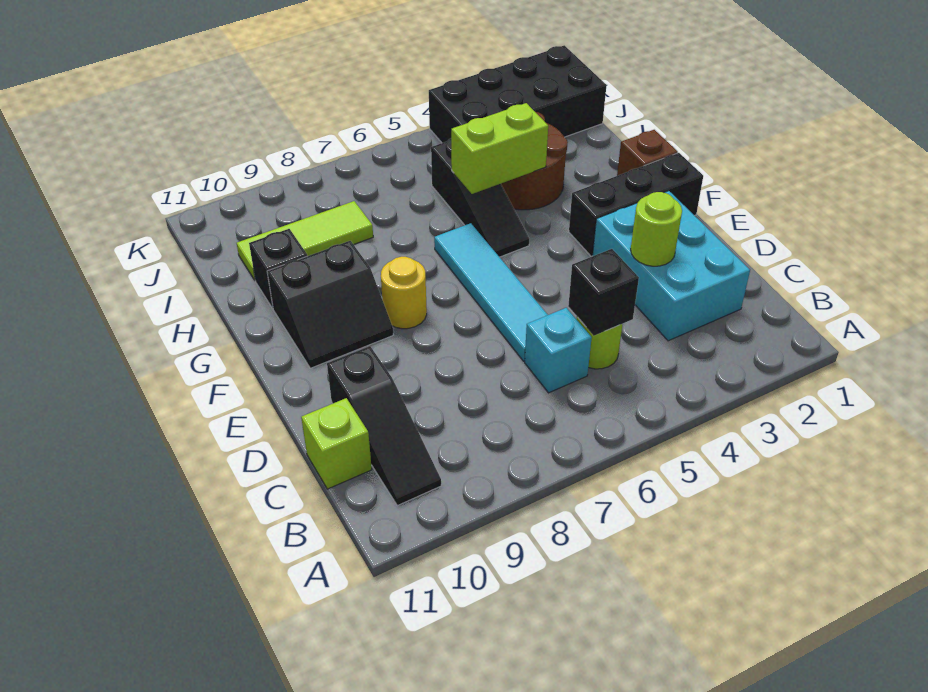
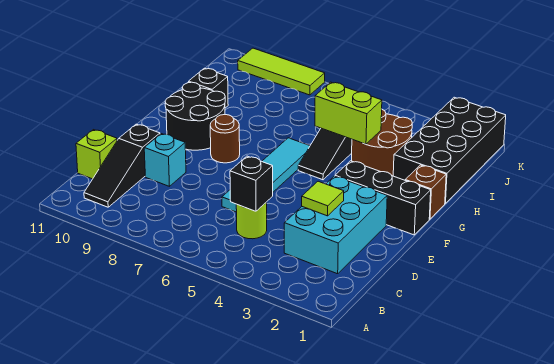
cyan brick C6 level 1 -> cyan brick D9 level 1
lime round brick D3 level 2 -> lime tile D3 level 2
yellow round brick F8 level 1 -> brown round brick F8 level 1
black slope F9:G10 level 1 top G -> black round brick F9:G10 level 1
lime tile I8:I10 level 1 -> lime tile K8:K10 level 1
black brick J1:K4 level 1 -> black brick H1:K2 level 1

